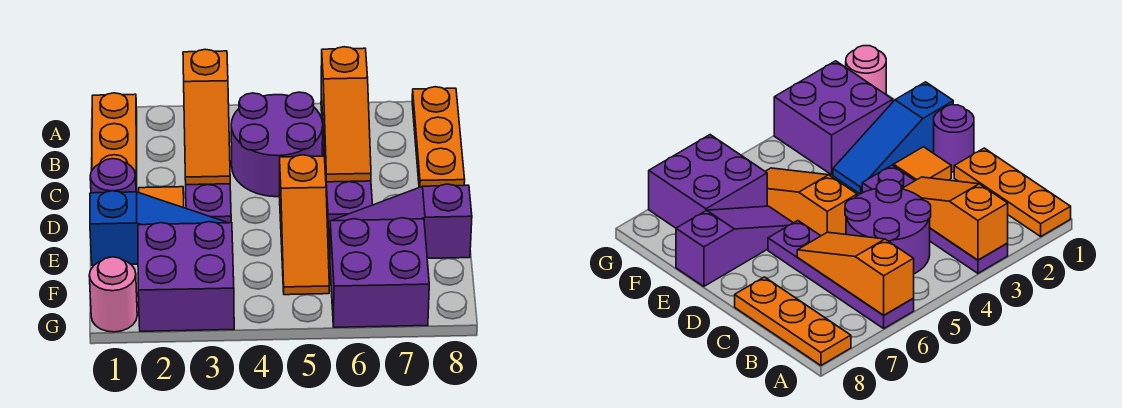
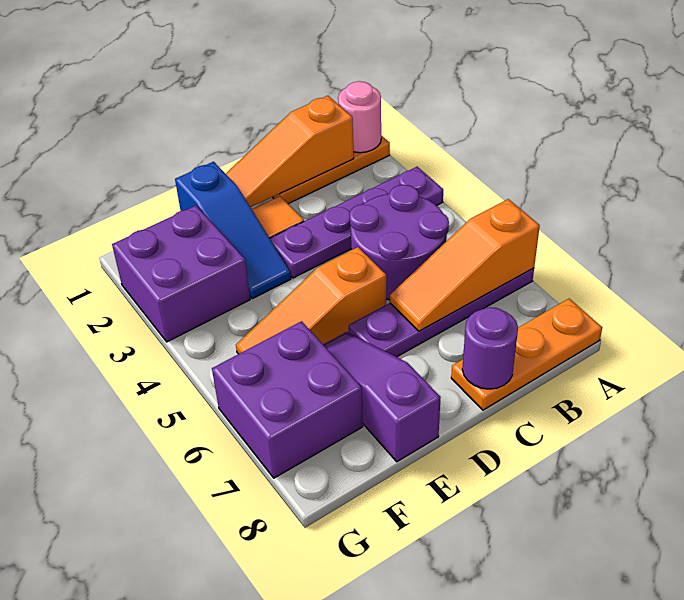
orange slope A3:C3 level 2 top A -> orange slope B1:D1 level 2 top B
purple round brick D1 level 1 -> purple round brick C8 level 2
pink round brick G1 level 1 -> pink round brick A1 level 2

